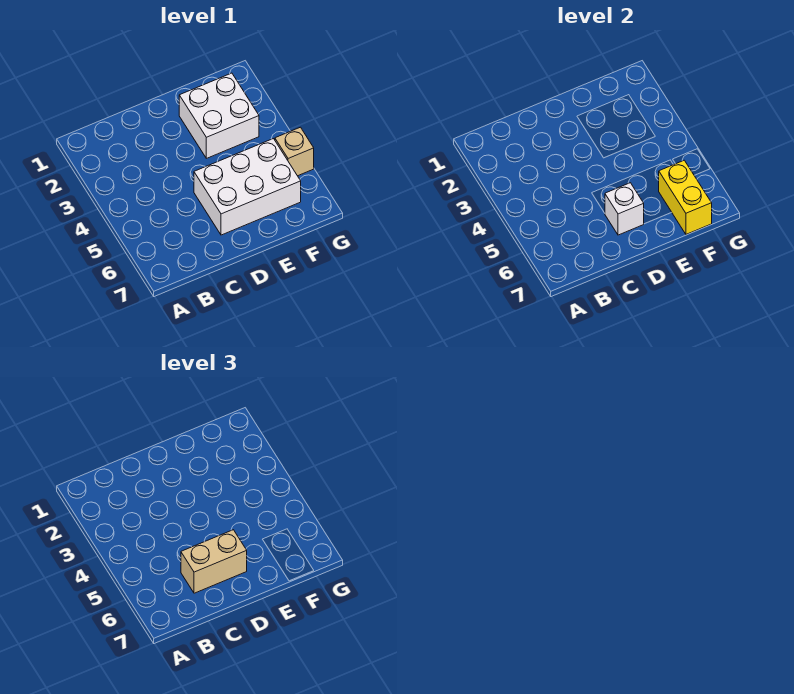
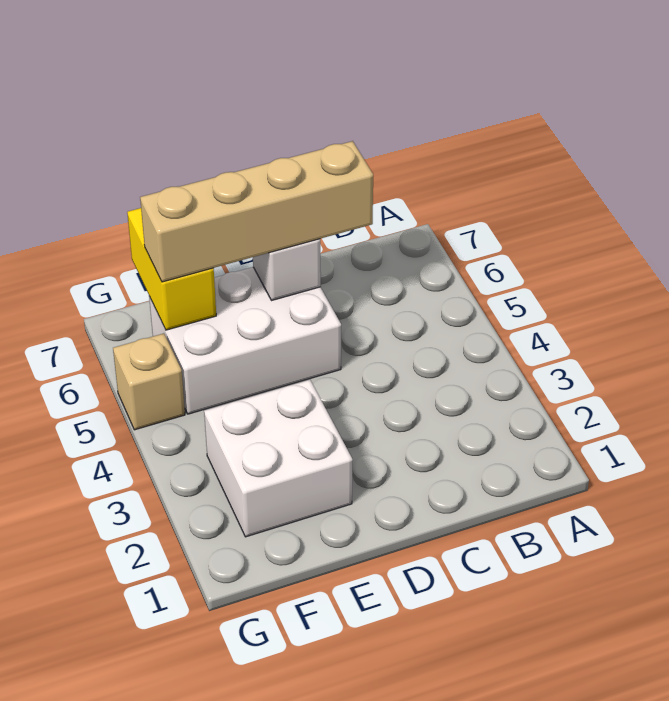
tan brick C6:D6 level 3 -> tan brick C6:F6 level 3

